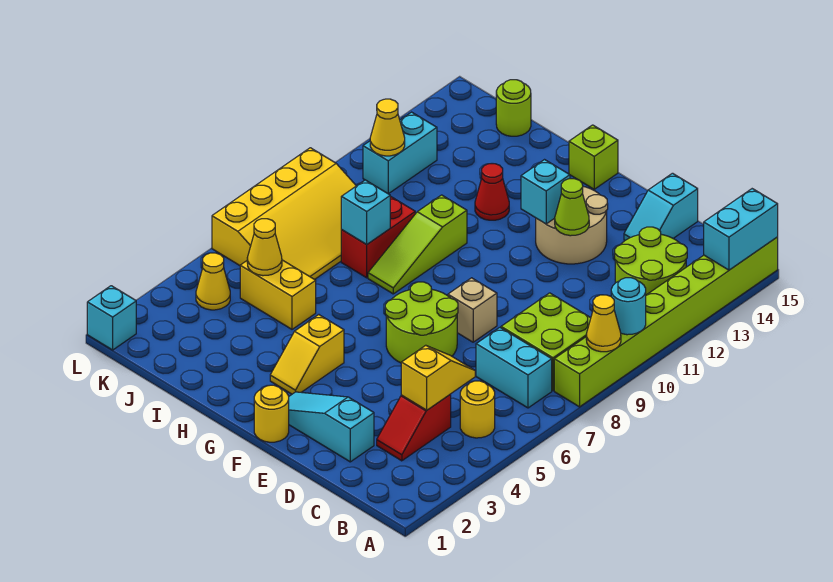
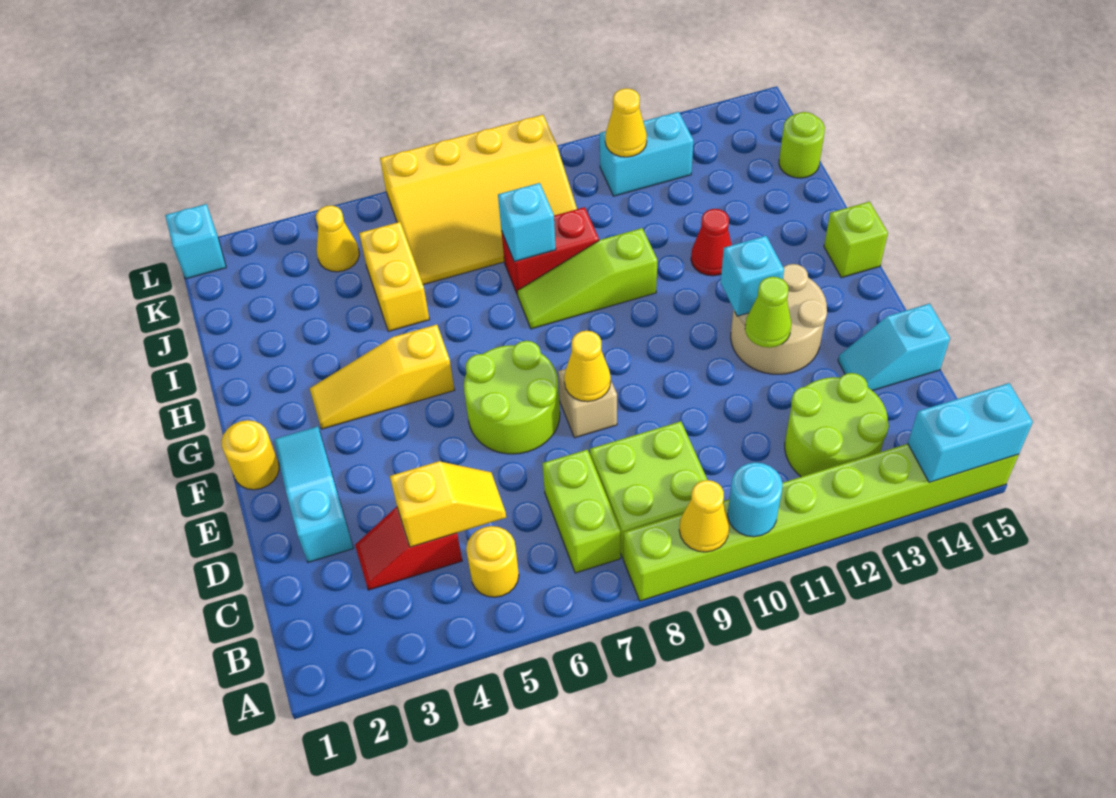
cyan brick B7:C7 level 1 -> lime brick B7:C7 level 1
yellow slope G3:G4 level 1 top 4 -> yellow slope G3:G5 level 1 top 5
yellow cone J5 level 2 -> yellow cone E8 level 2

